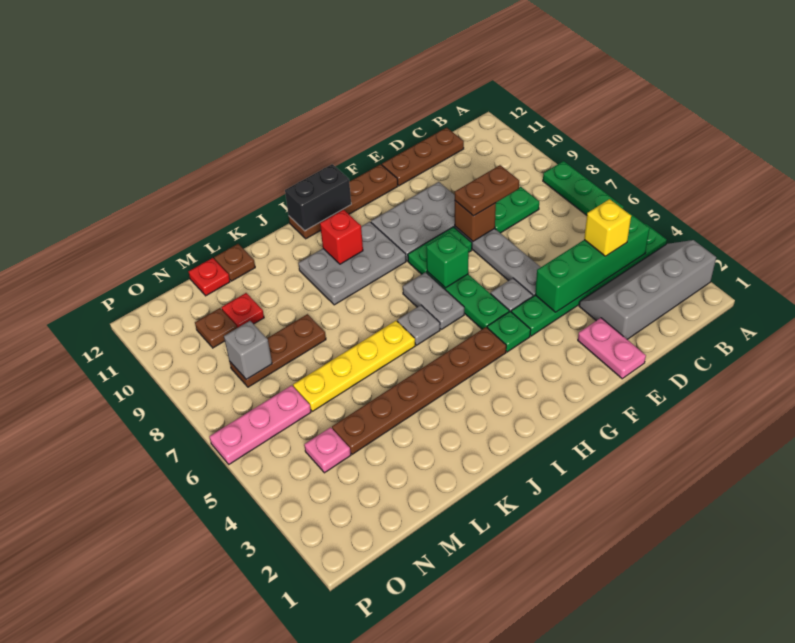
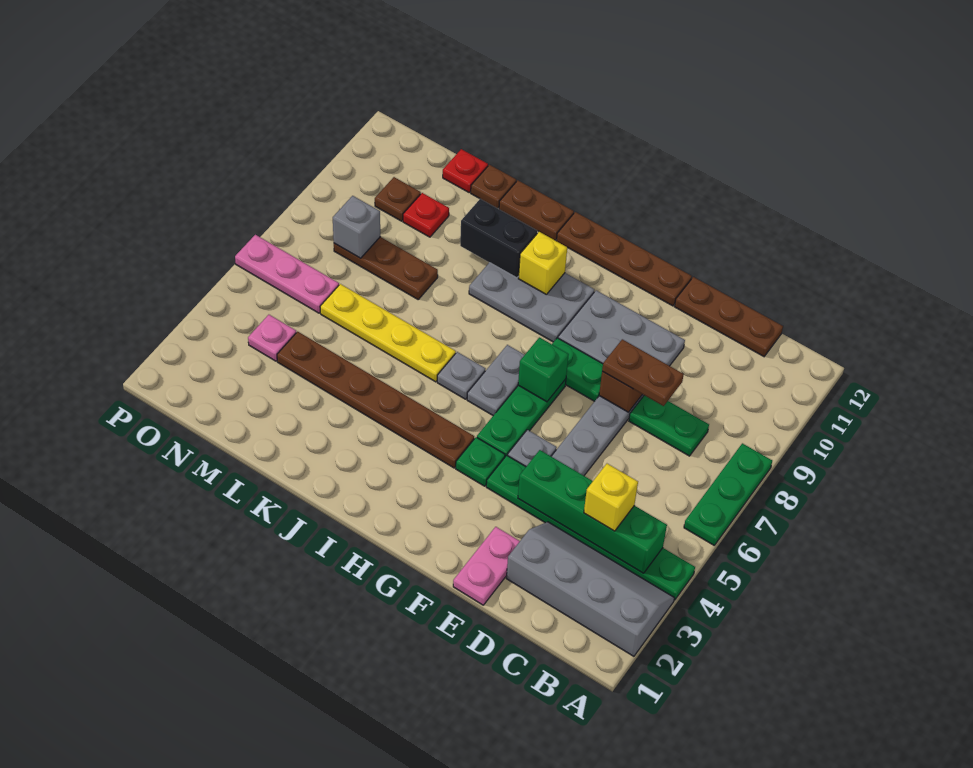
black brick H12:I12 level 2 -> black brick J10:K10 level 2
red brick I10 level 2 -> yellow brick I10 level 2
none -> brown plate J12:K12 level 1

